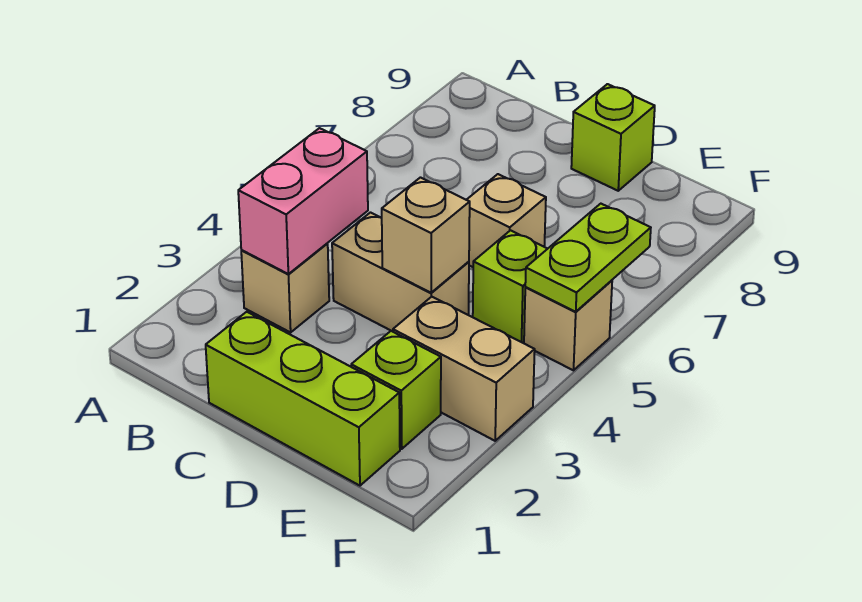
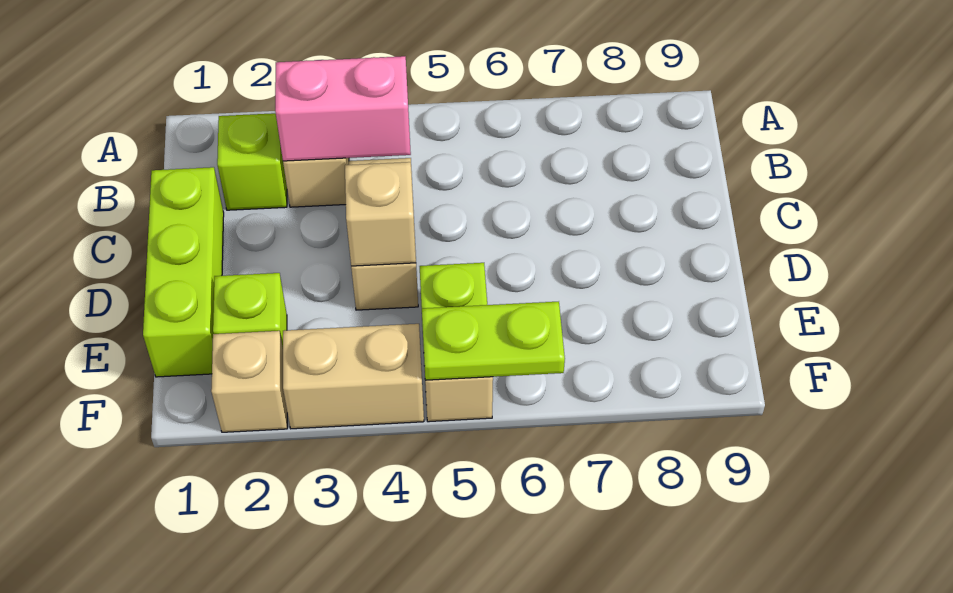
tan brick D6 level 1 -> tan brick F2 level 1
lime brick D9 level 1 -> lime brick B2 level 1
tan brick E3:F3 level 1 -> tan brick F3:F4 level 1

